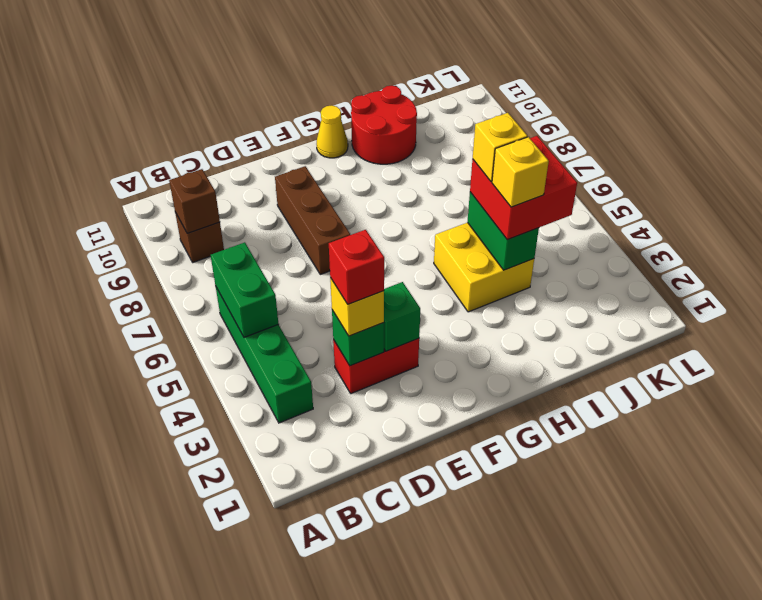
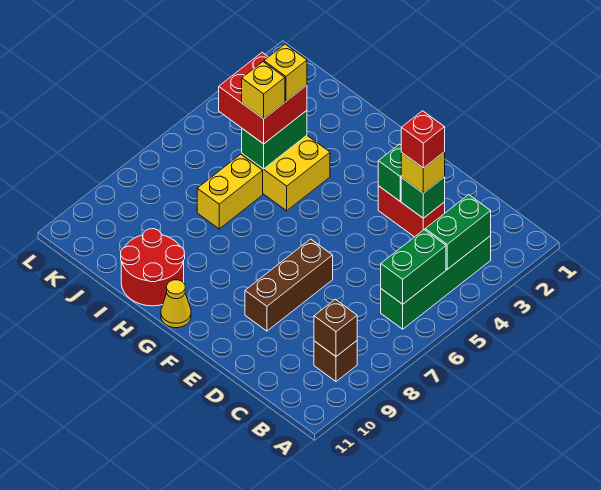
none -> green brick B3:B4 level 2
none -> yellow brick I6:I7 level 1

